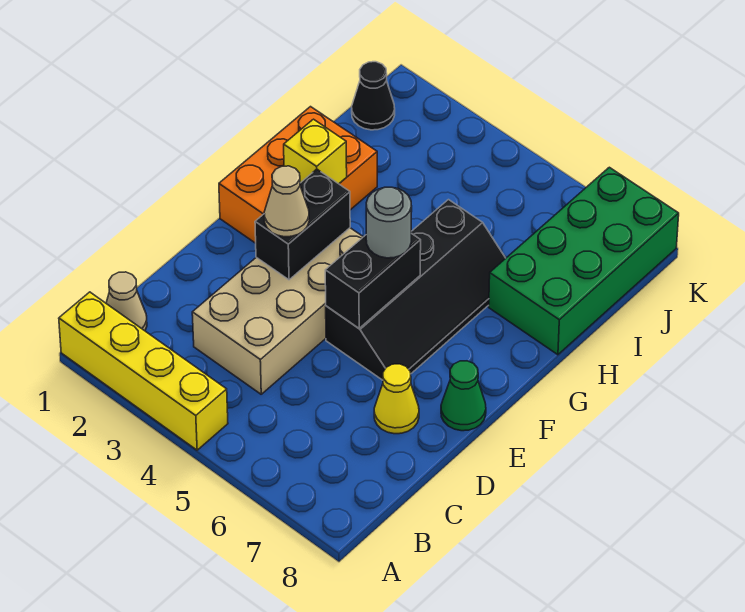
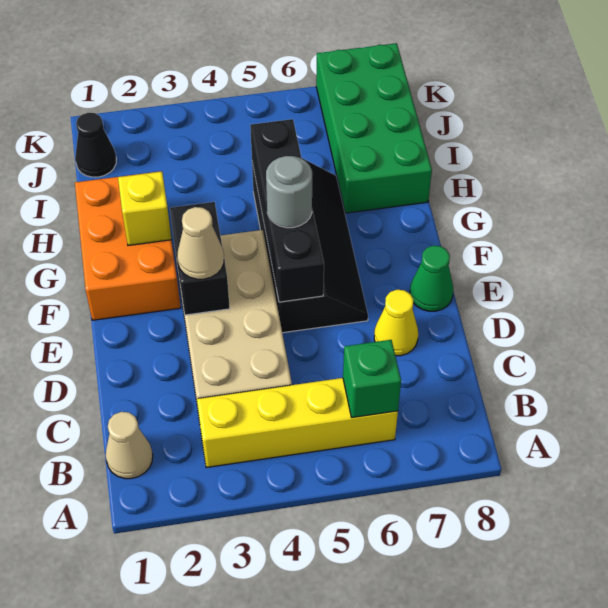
yellow brick A1:A4 level 1 -> yellow brick B3:B6 level 1
none -> green brick B6 level 2
black brick E5:F5 level 2 -> black brick E5:H5 level 2

